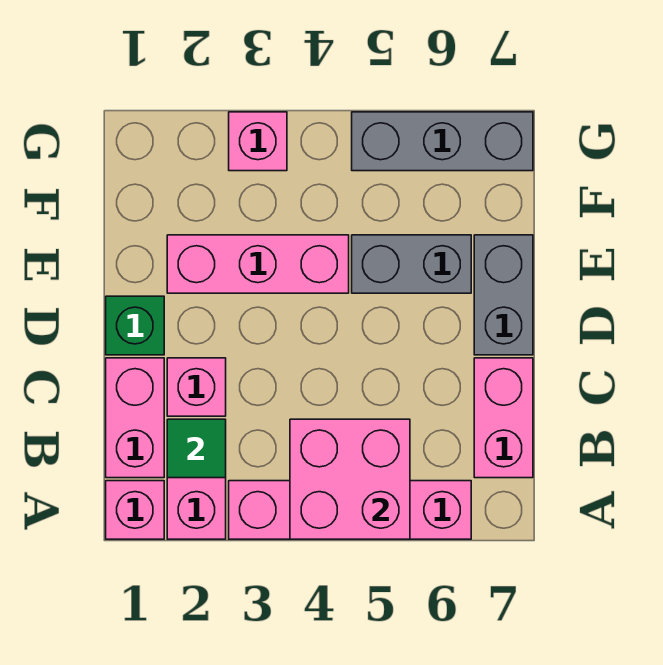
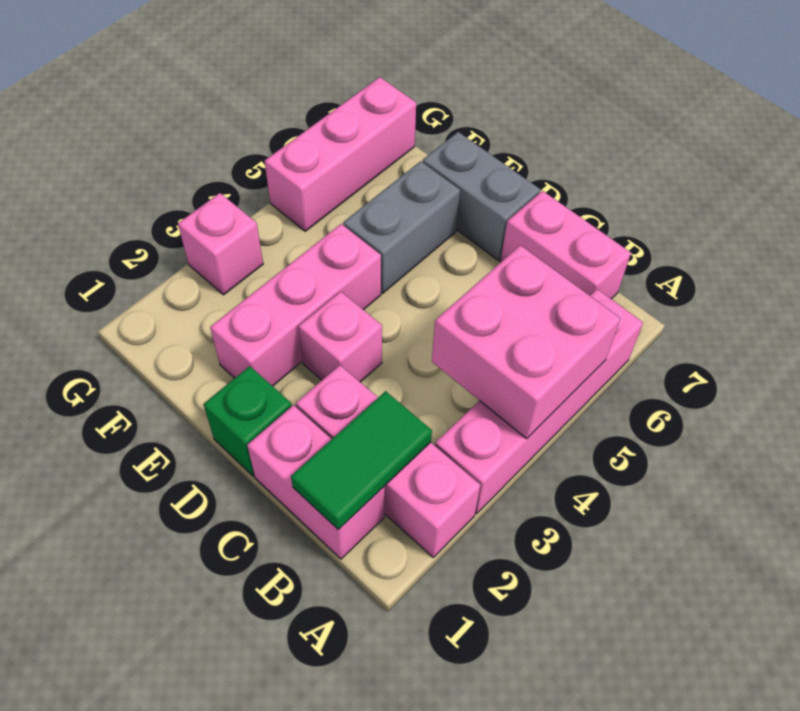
pink brick A1 level 1 -> pink brick D3 level 1
green tile B2 level 2 -> green tile B1:B2 level 2
grey brick G5:G7 level 1 -> pink brick G5:G7 level 1

